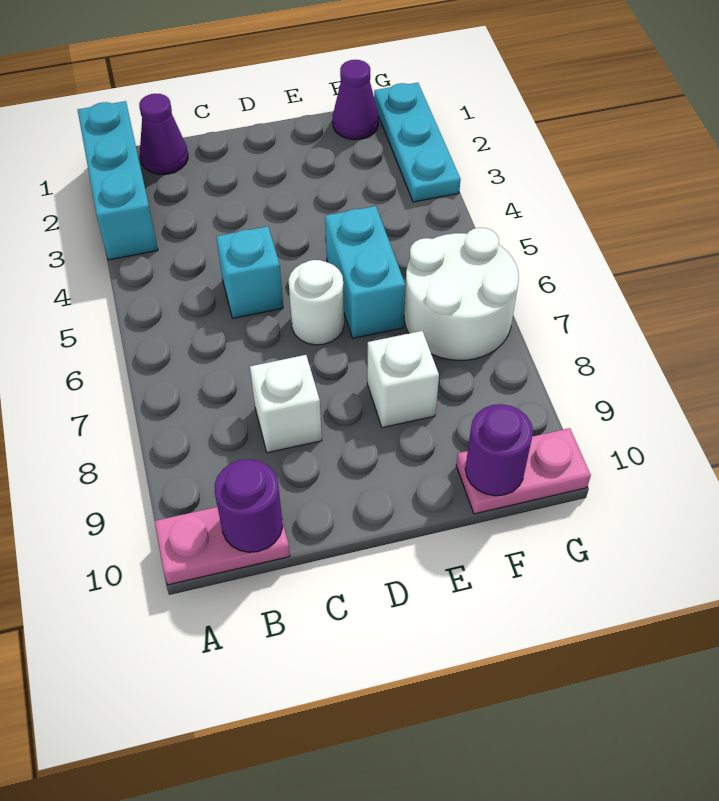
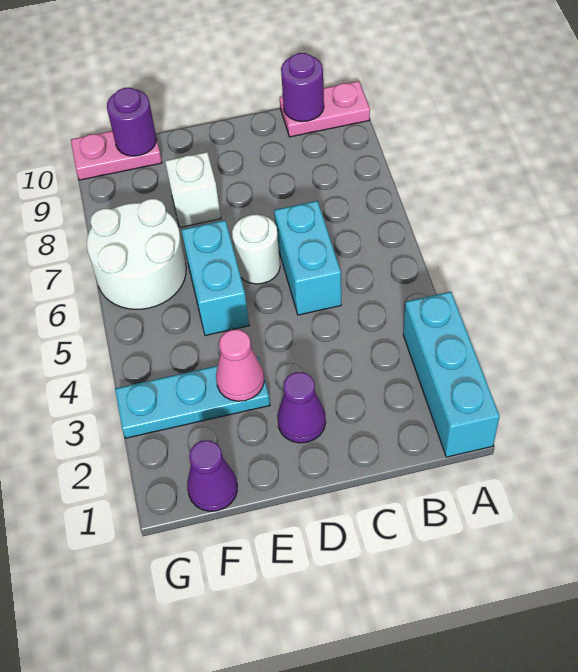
purple cone B1 level 1 -> purple cone D2 level 1
cyan brick C5 level 1 -> cyan brick C5:C6 level 1
white brick C8 level 1 -> none
none -> pink cone E3 level 2
cyan plate G1:G3 level 1 -> cyan plate E3:G3 level 1

